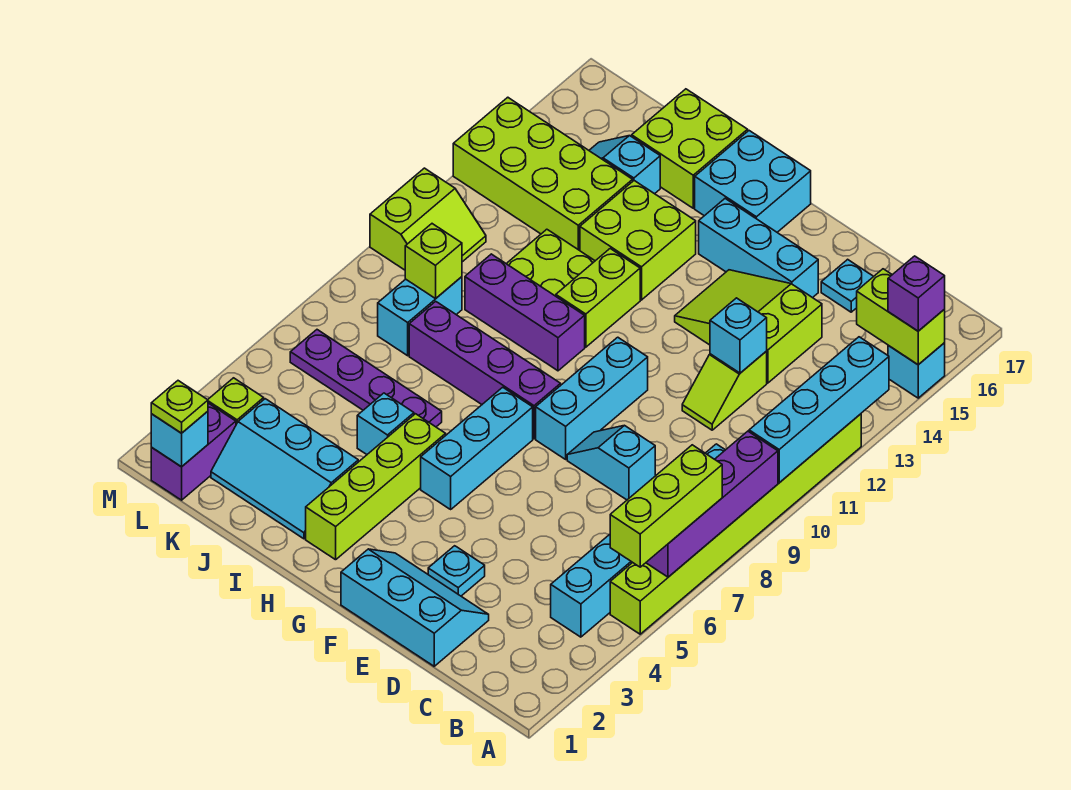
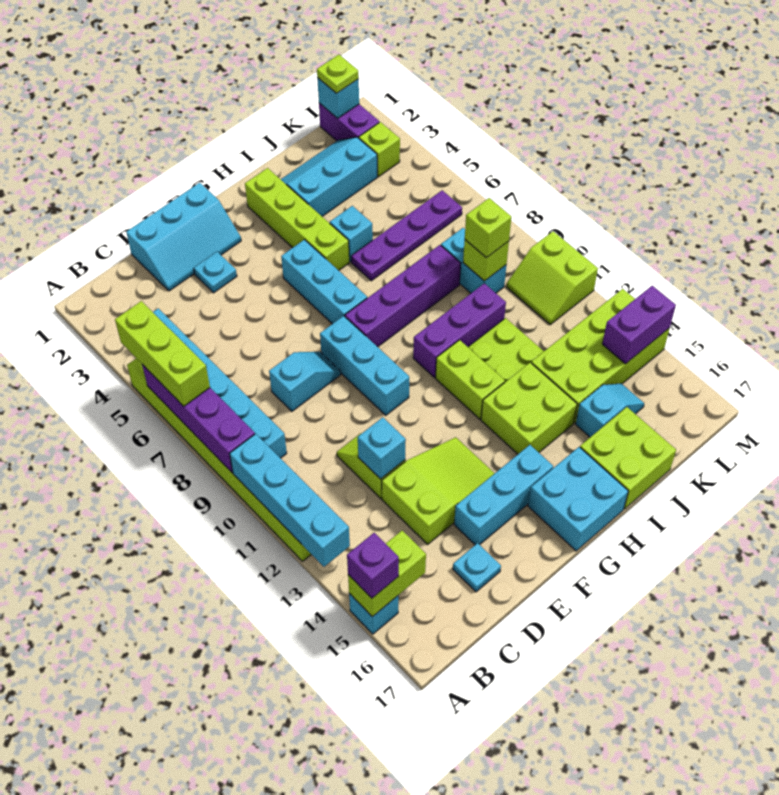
none -> lime brick K9 level 3
none -> purple brick L14:M14 level 2

